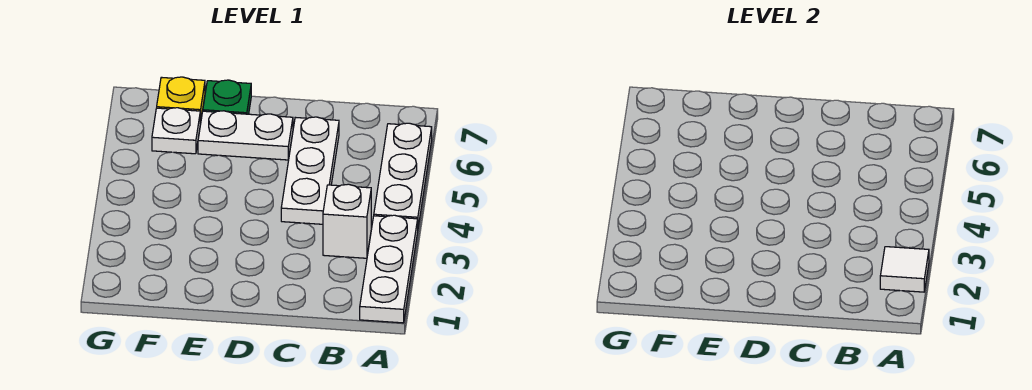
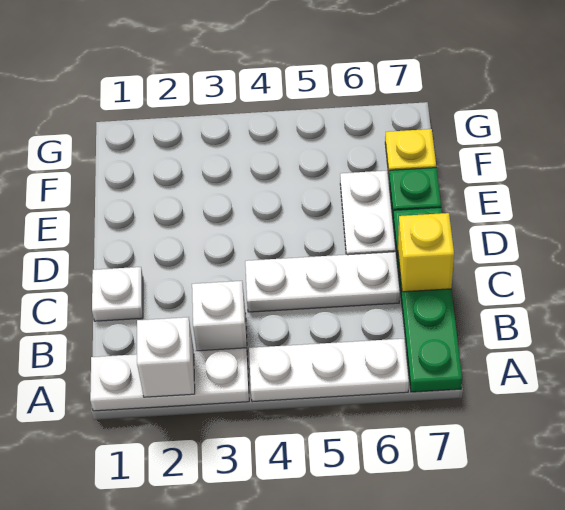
white tile A2 level 2 -> white brick A2 level 2
none -> green plate A7:D7 level 1
none -> yellow brick C7 level 2
white plate F6 level 1 -> white plate C1 level 1

